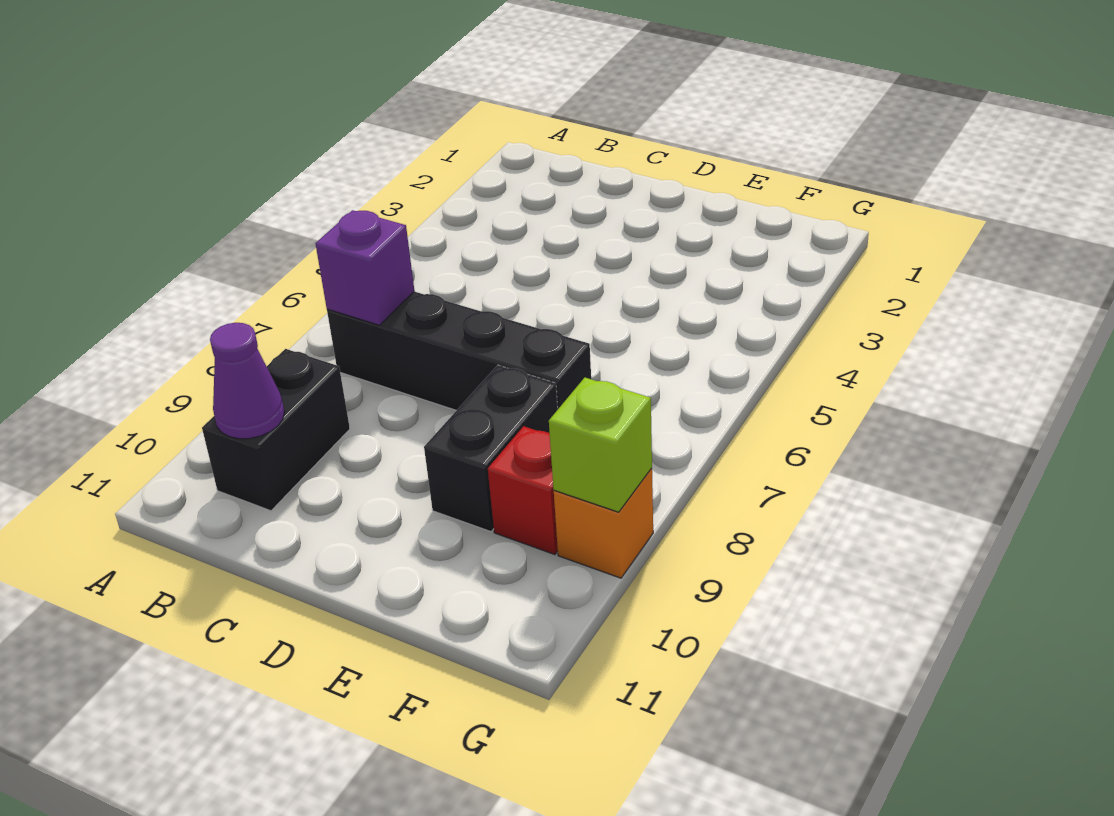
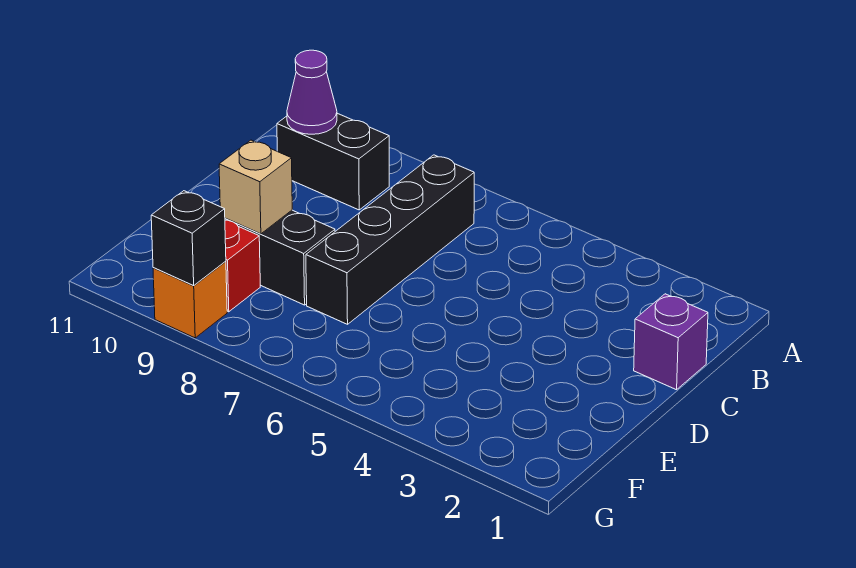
purple brick B7 level 2 -> purple brick C1 level 1
none -> tan brick E9 level 2
lime brick G9 level 2 -> black brick G9 level 2

